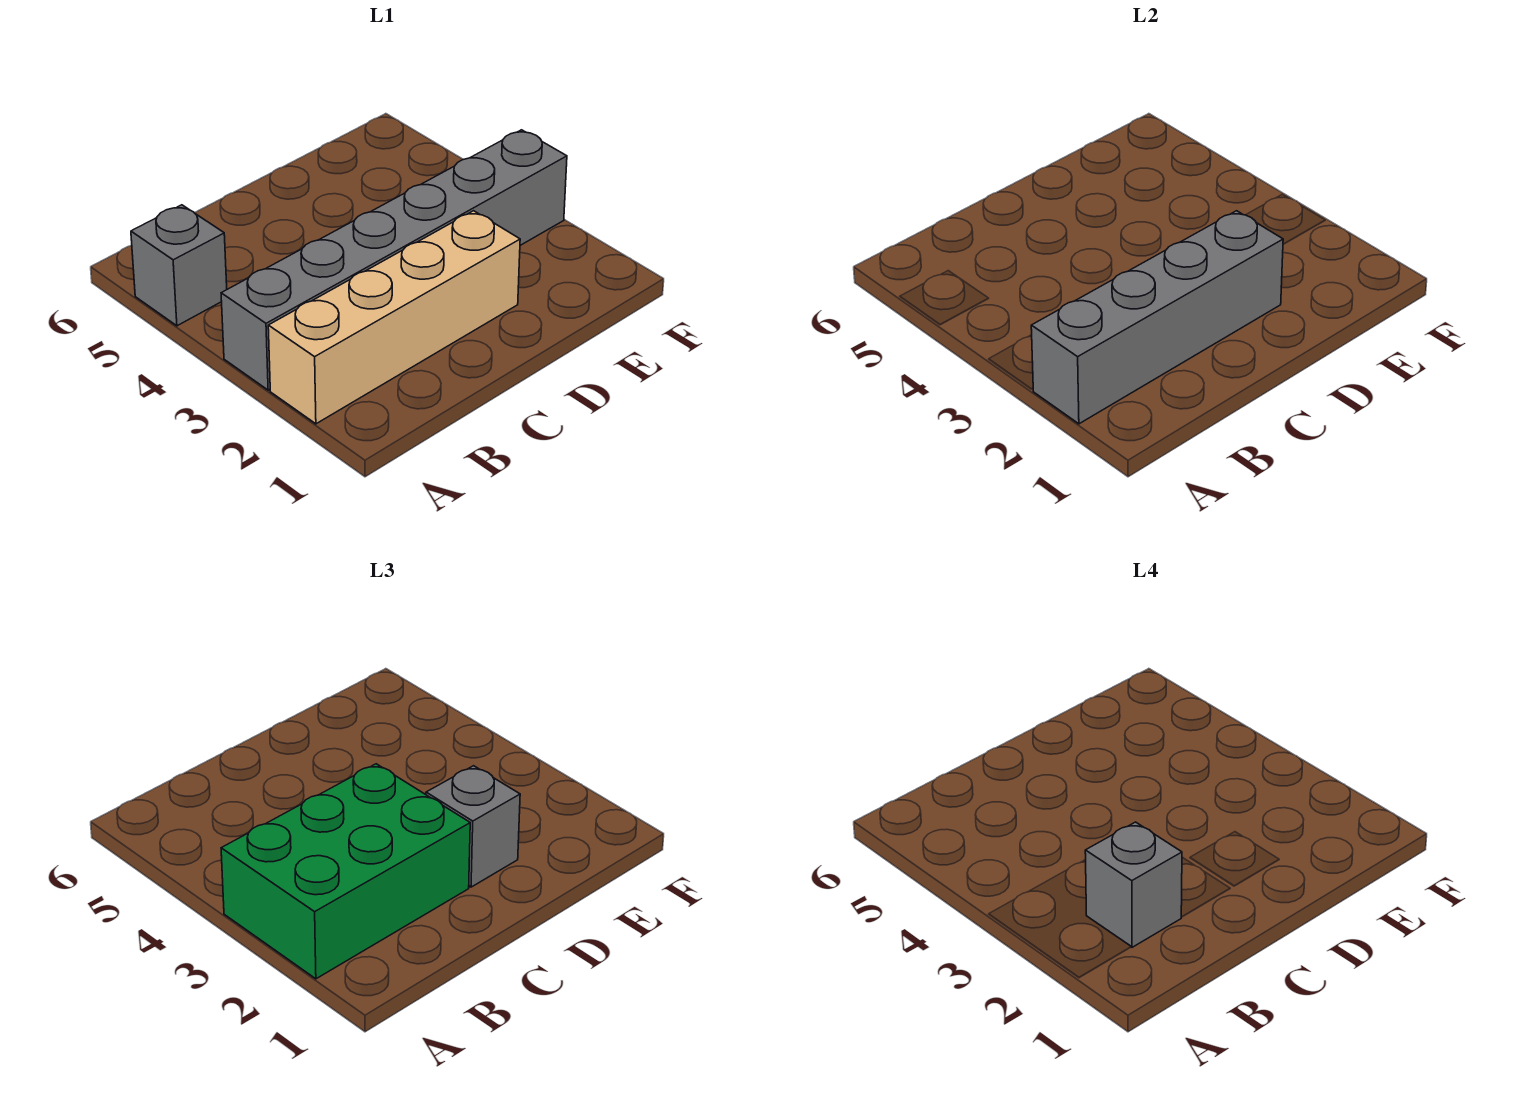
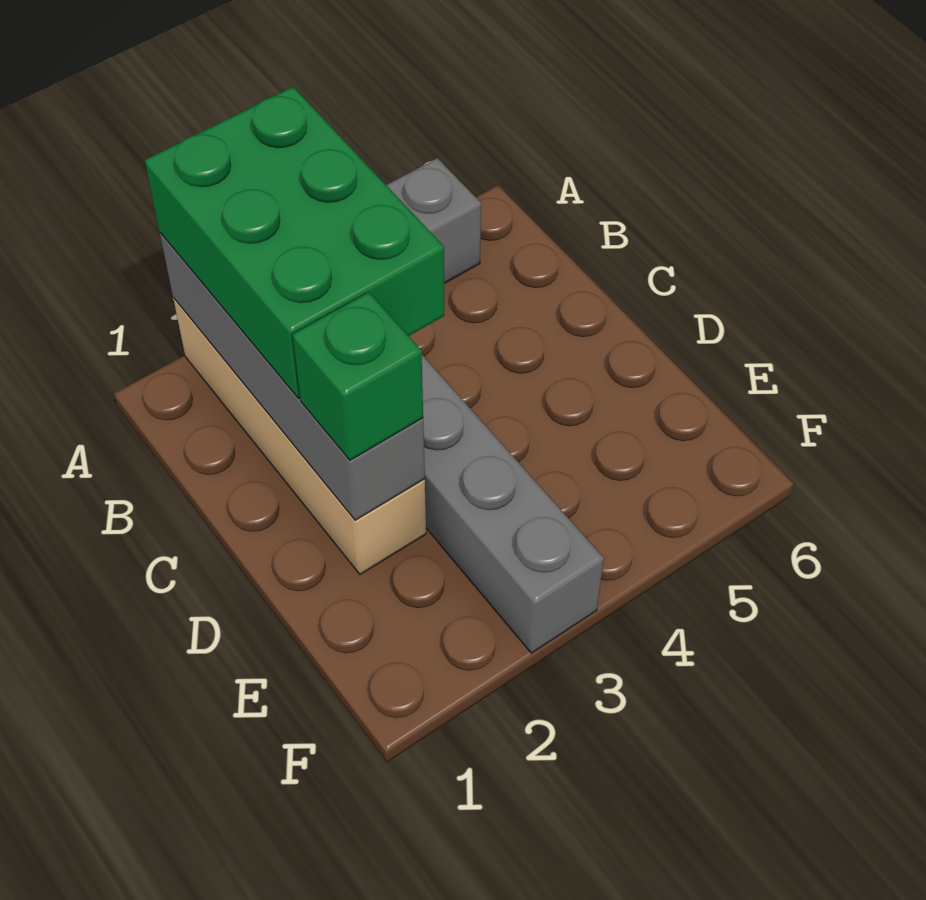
grey brick B2 level 4 -> none
grey brick D2 level 3 -> green brick D2 level 3

